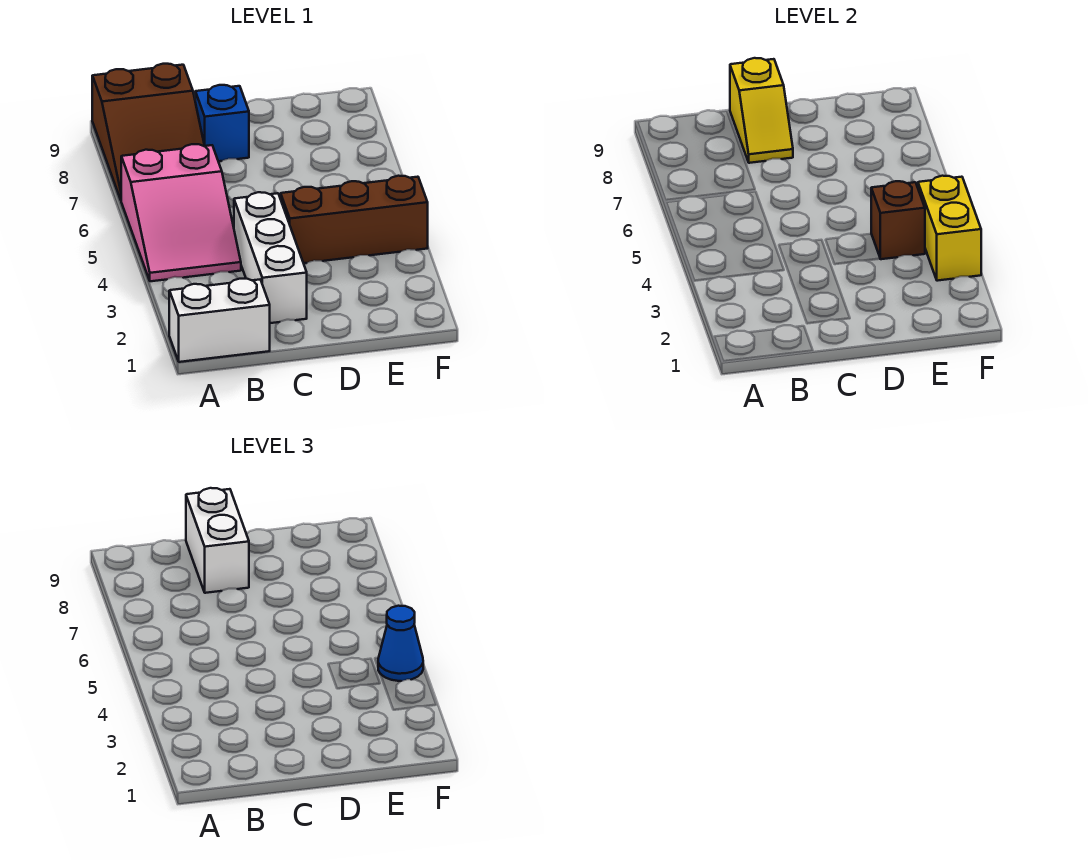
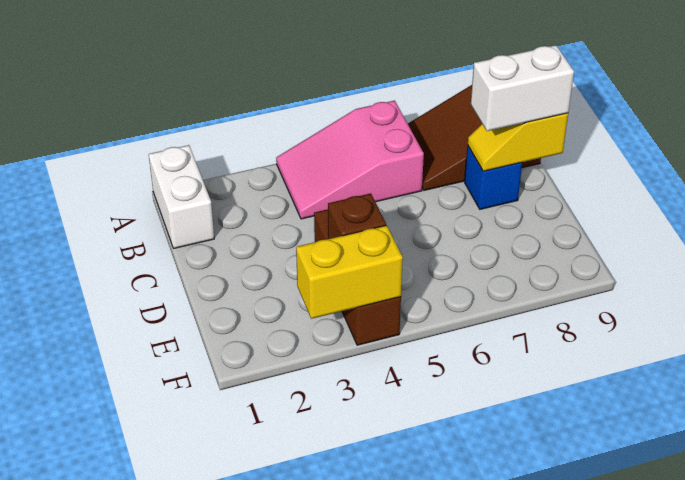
white brick C2:C4 level 1 -> none
blue cone F4 level 3 -> none

